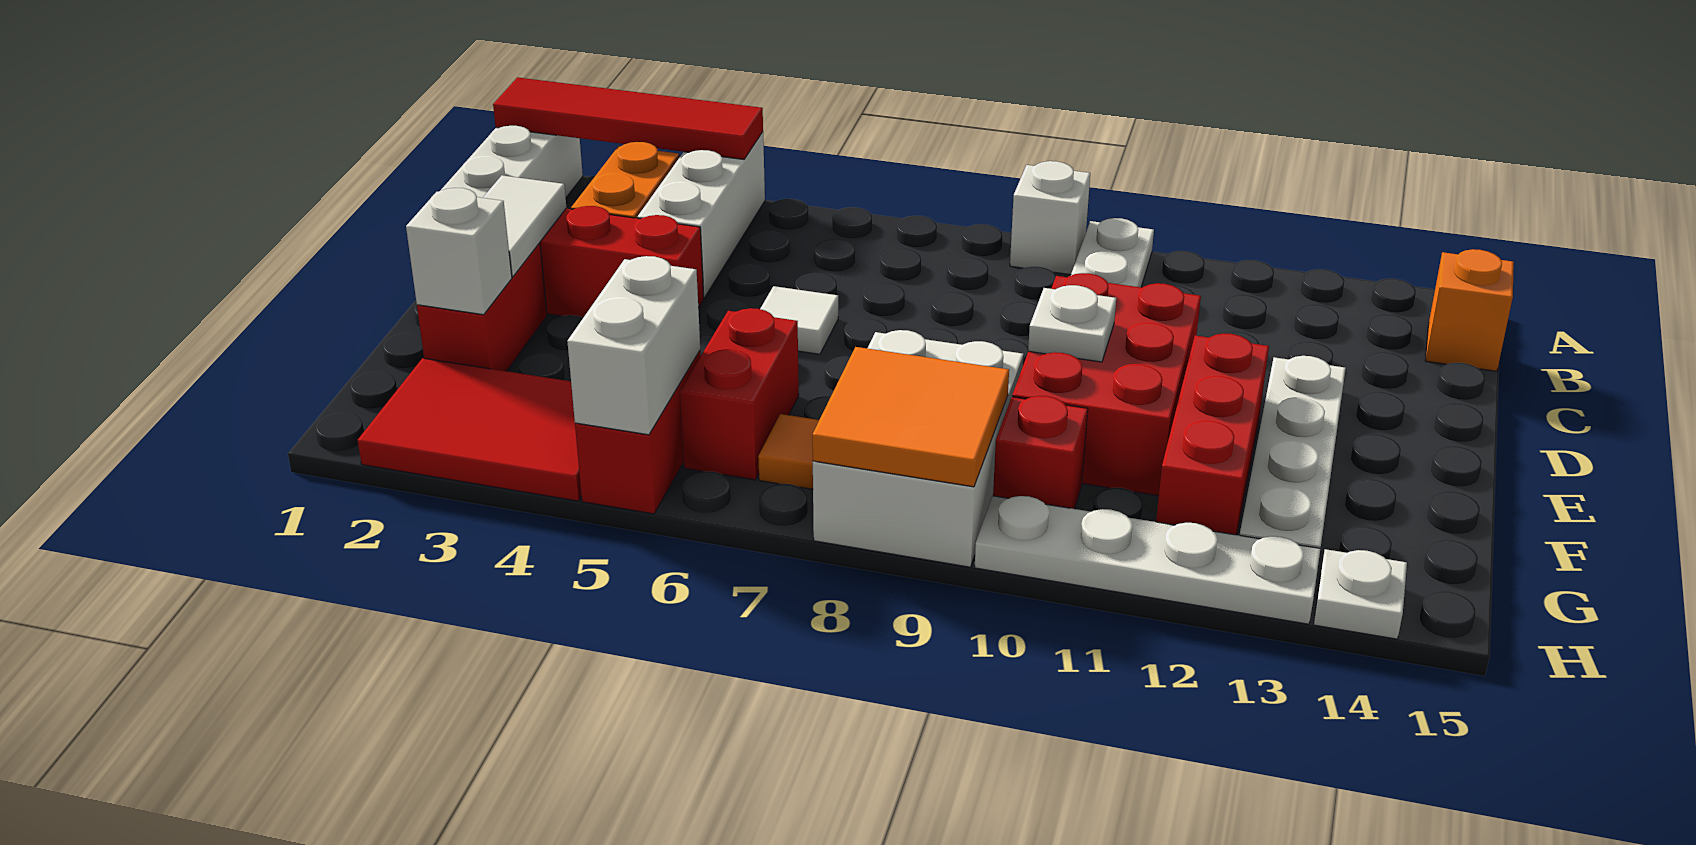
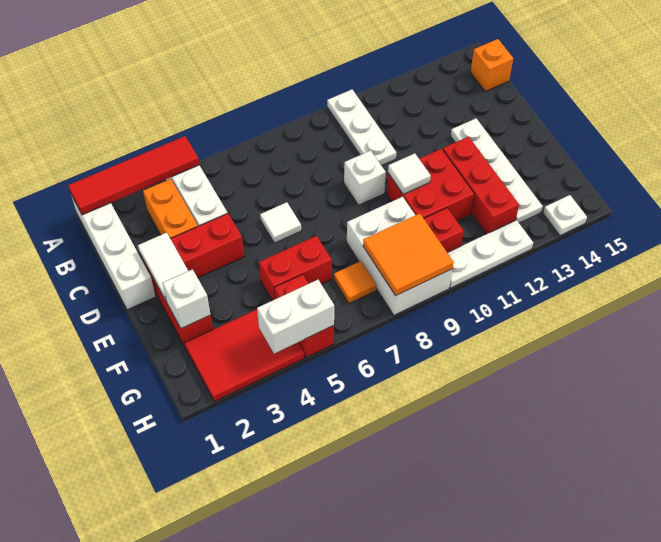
white brick A9 level 1 -> white brick D9 level 1
red brick D10:F11 level 1 -> red brick E10:F11 level 1
white plate E10 level 2 -> white tile E10 level 2
red brick F6:G6 level 1 -> red brick F5:F6 level 1
white brick G5:H5 level 2 -> white brick H4:H5 level 2
white plate H10:H13 level 1 -> white plate H10:H12 level 1

